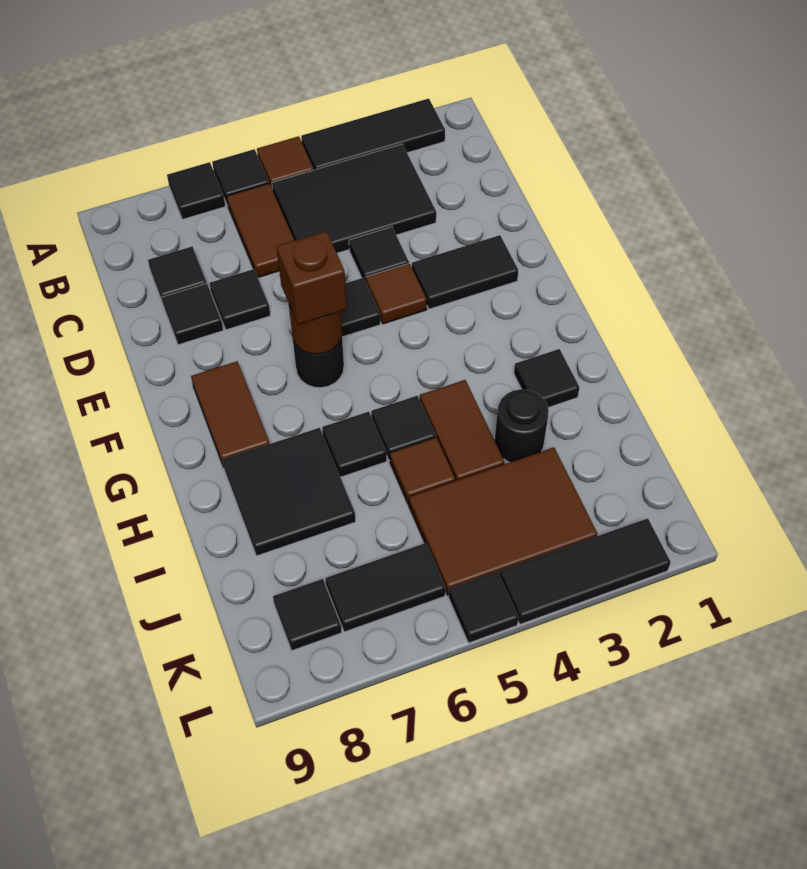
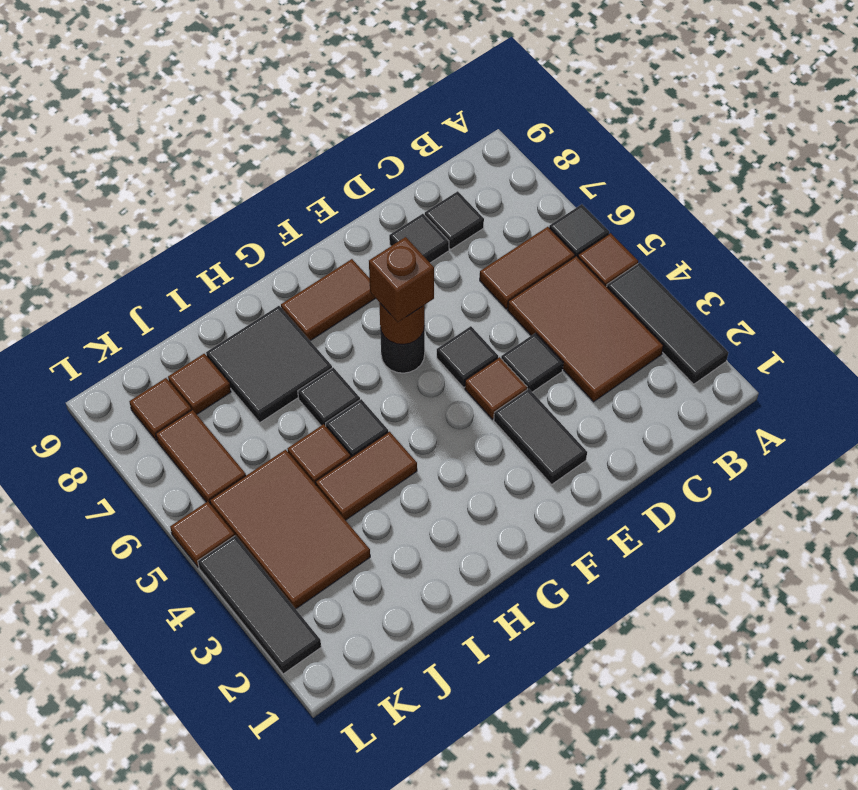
black tile A7 level 1 -> none
black tile B3:C5 level 1 -> brown tile B3:C5 level 1
black tile D7 level 1 -> none
black tile H2 level 1 -> none
black round brick I3 level 1 -> none
none -> brown tile J8 level 1
black tile K6:K7 level 1 -> brown tile K6:K7 level 1
black tile K8 level 1 -> brown tile K8 level 1
black tile L5 level 1 -> brown tile L5 level 1

